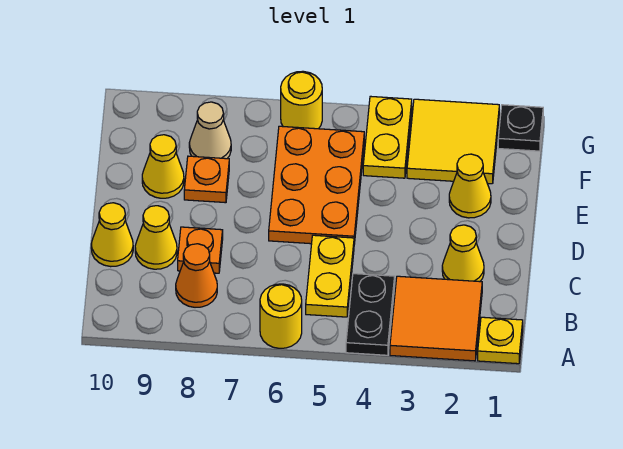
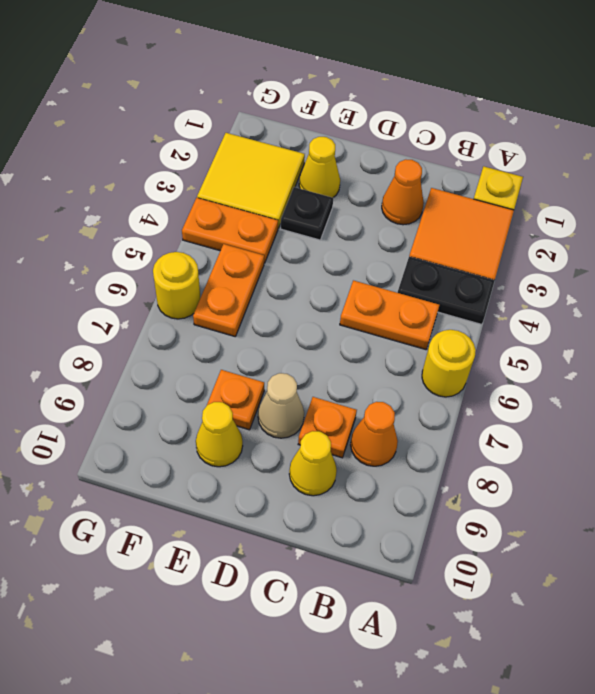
yellow plate B5:C5 level 1 -> orange plate B5:C5 level 1
yellow cone C2 level 1 -> orange cone C2 level 1
yellow cone C10 level 1 -> none
orange plate D5:F6 level 1 -> orange plate F5:F6 level 1
yellow plate F4:G4 level 1 -> orange plate F4:G4 level 1
tan cone F8 level 1 -> tan cone D8 level 1
black plate G1 level 1 -> black plate E3 level 1

